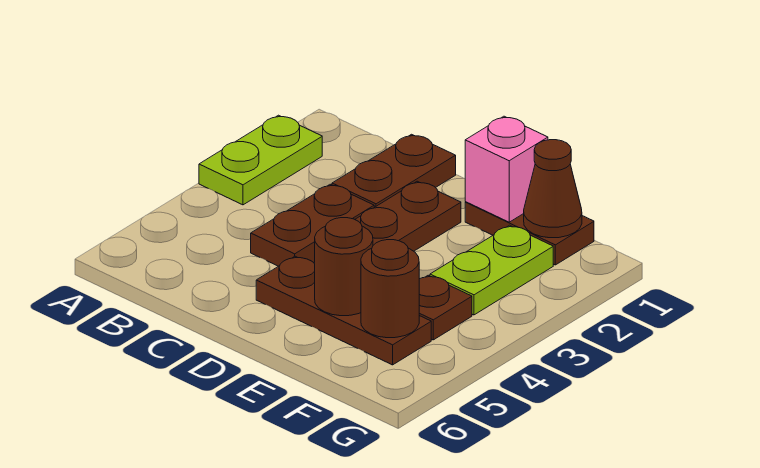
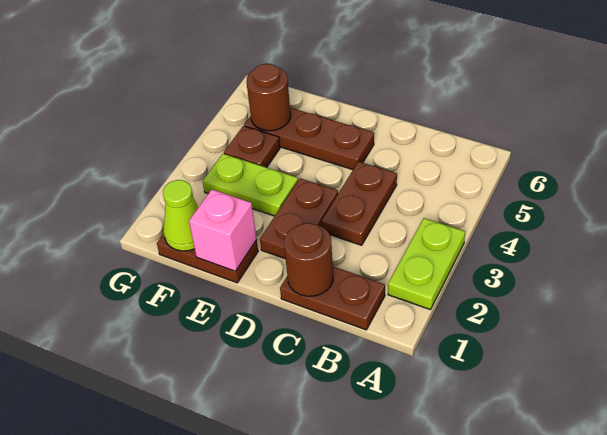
brown plate C1:C2 level 1 -> brown plate B1:C1 level 1
brown round brick E5 level 2 -> brown round brick C1 level 2
brown cone F1 level 2 -> lime cone F1 level 2
lime plate F2:F3 level 1 -> lime plate E3:F3 level 1

